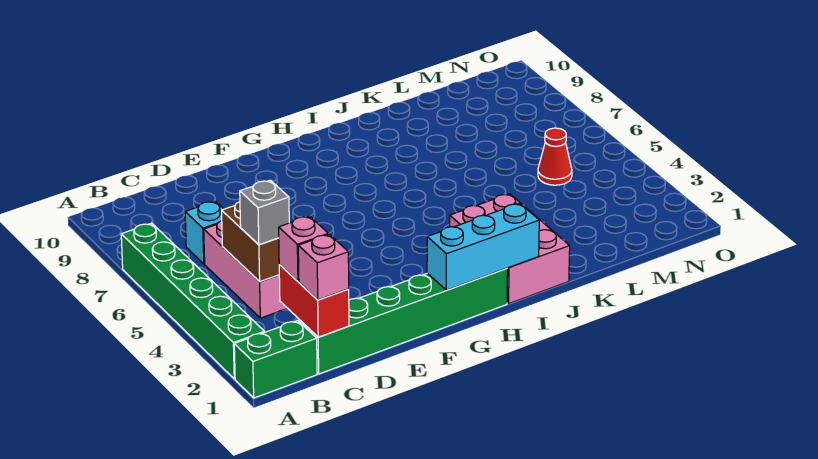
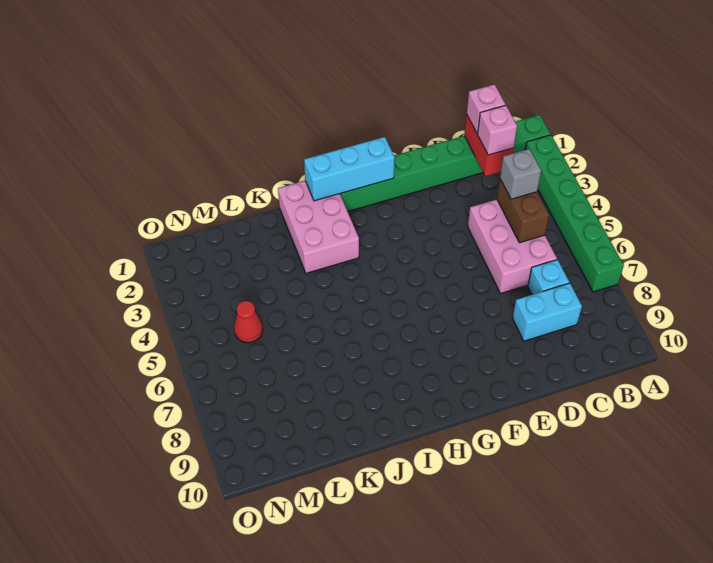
none -> cyan brick C8:D8 level 1

